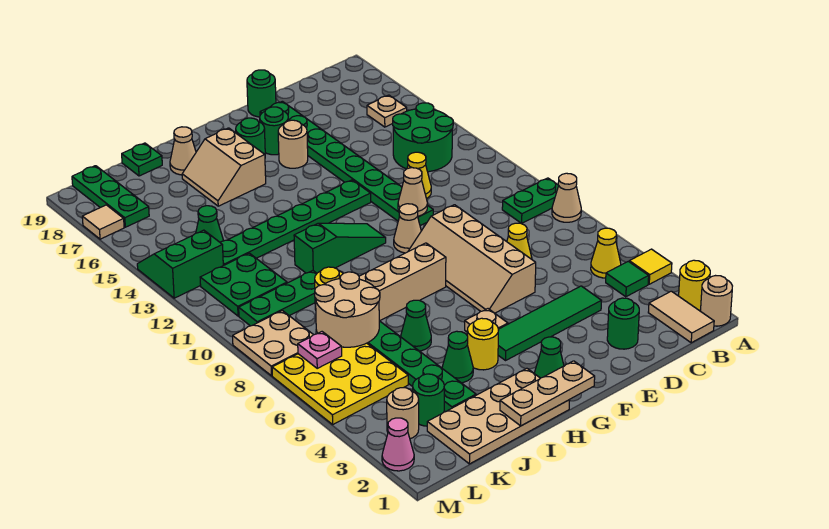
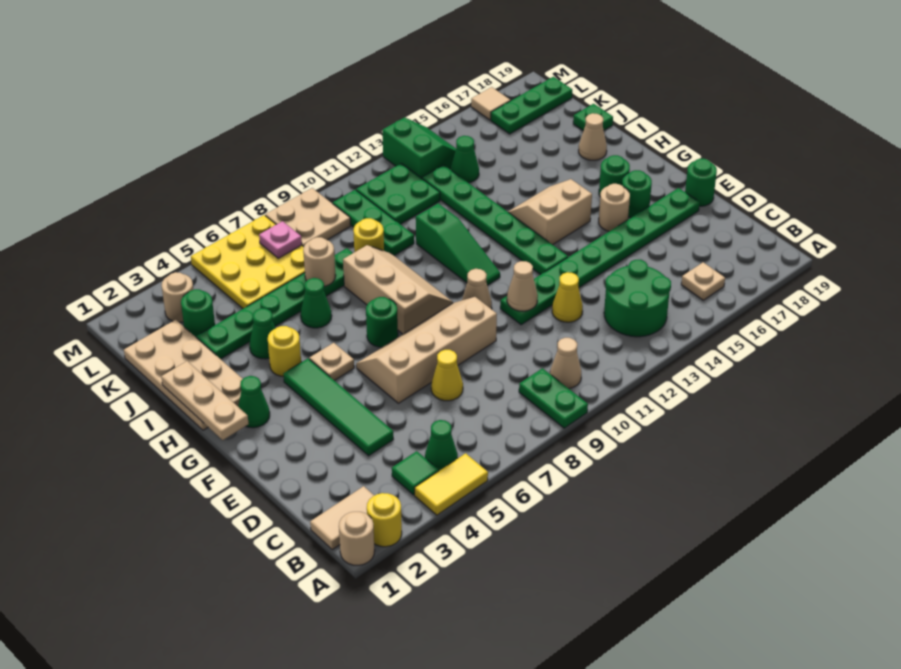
yellow tile A4 level 1 -> yellow tile A4:A5 level 1
tan cone A8 level 1 -> tan cone B10 level 1
yellow cone B5 level 1 -> green cone B5 level 1
green round brick D2 level 1 -> green round brick G7 level 1
tan slope H16:I17 level 1 top H -> tan slope G14:H15 level 1 top G
tan round brick J7:K8 level 2 -> tan round brick J7 level 2
pink cone M2 level 1 -> none

